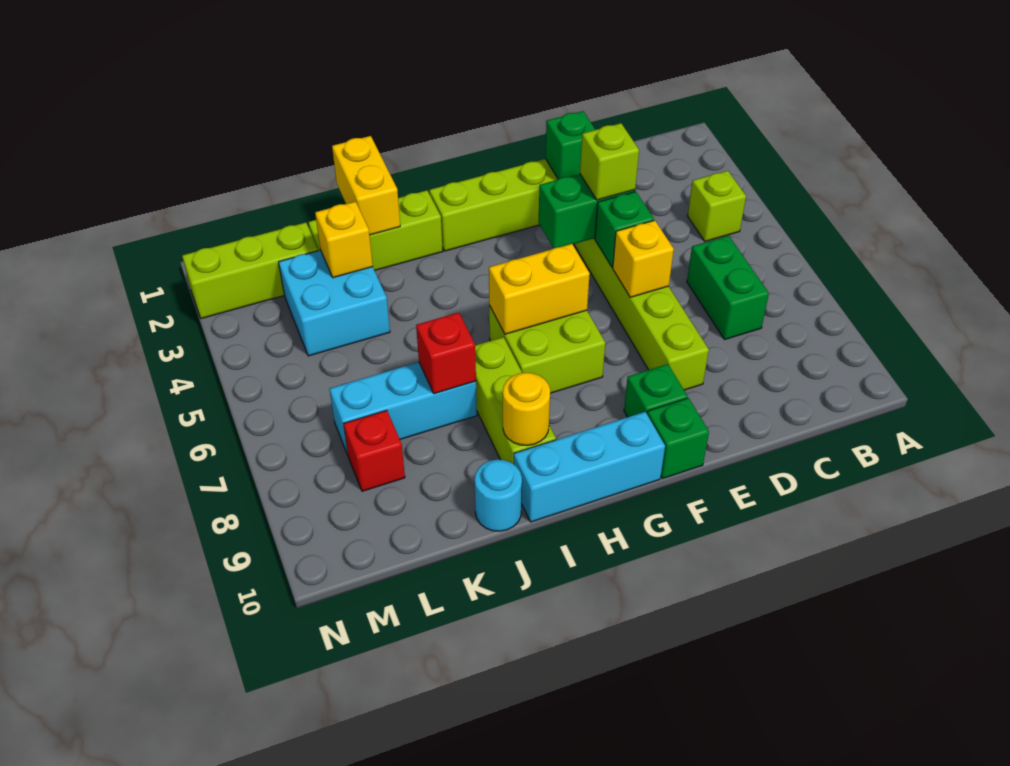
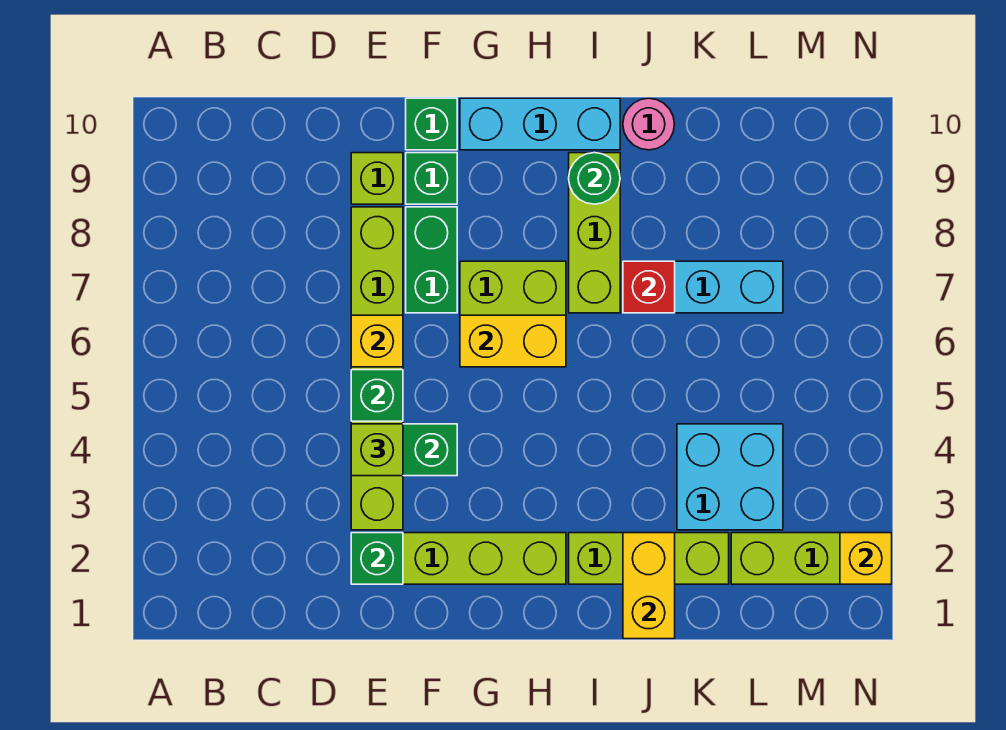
lime brick B4 level 1 -> lime brick E9 level 1
green brick C6:C7 level 1 -> green brick F7:F8 level 1
yellow round brick I9 level 2 -> green round brick I9 level 2
cyan round brick J10 level 1 -> pink round brick J10 level 1
yellow brick K3 level 2 -> yellow brick N2 level 2
red brick L8 level 1 -> none

